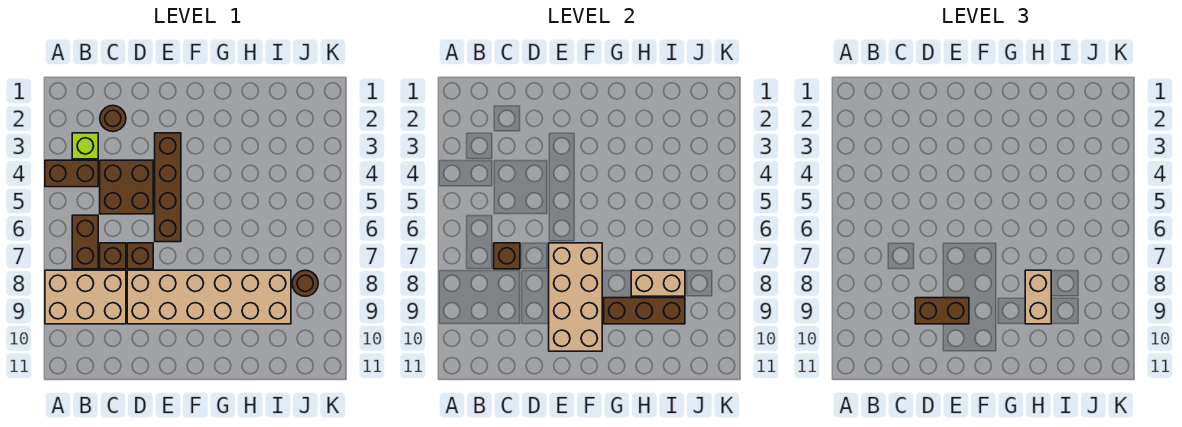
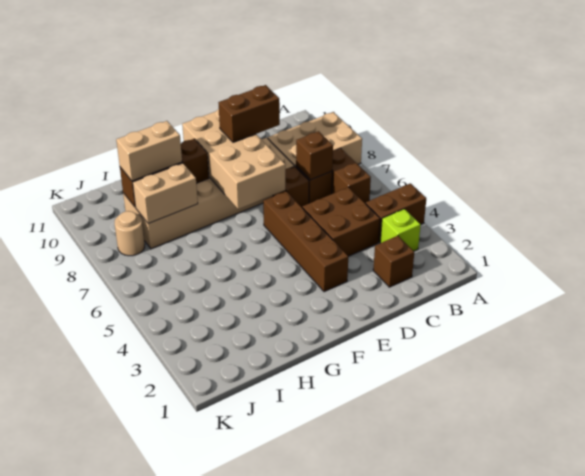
brown round brick C2 level 1 -> brown brick C2 level 1
tan brick H8:H9 level 3 -> tan brick H9:I9 level 3
brown round brick J8 level 1 -> tan round brick J8 level 1

